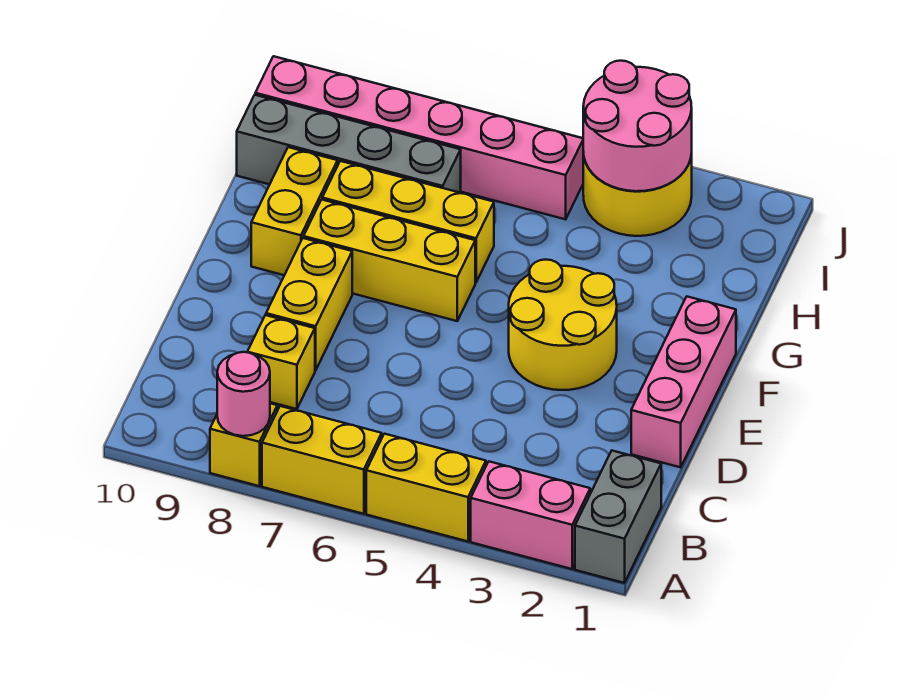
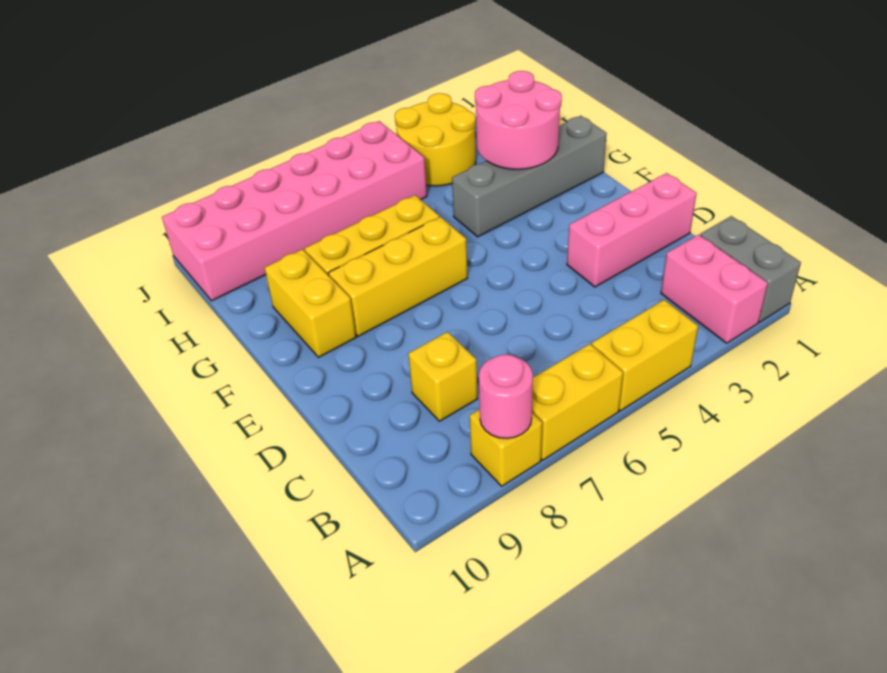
pink brick A2:A3 level 1 -> pink brick A2:B2 level 1
pink brick D1:F1 level 1 -> pink brick D1:D3 level 1
yellow brick D8:E8 level 1 -> none
yellow round brick E3:F4 level 1 -> none
grey brick H7:H10 level 1 -> grey brick G1:G4 level 1
pink round brick I3:J4 level 2 -> pink round brick G2:H3 level 2
pink brick I5:I10 level 1 -> pink brick I5:J10 level 1

